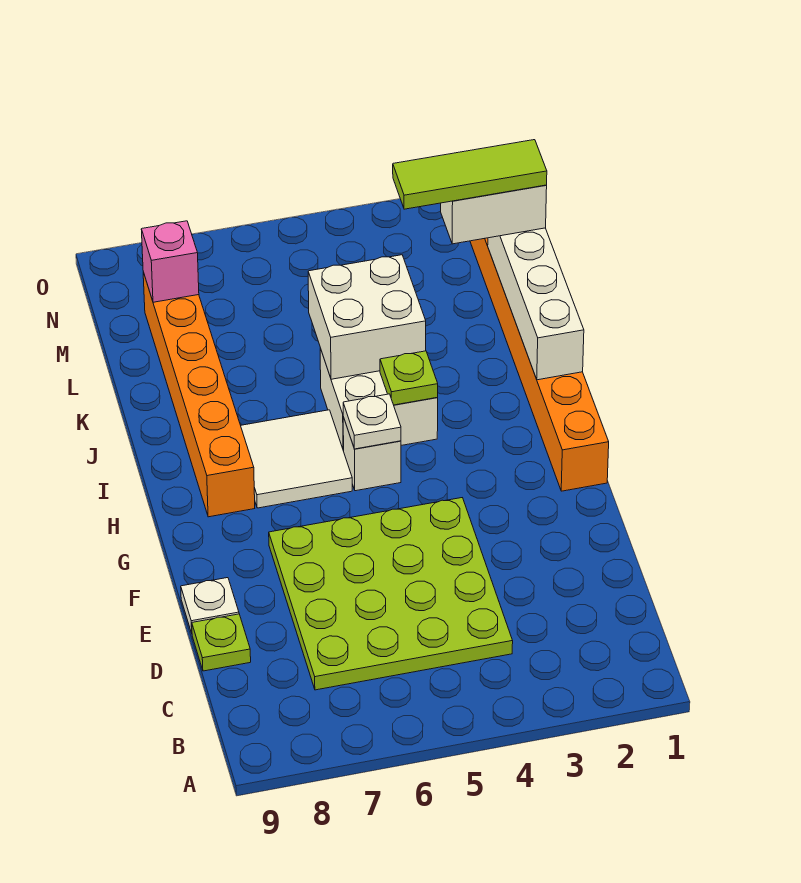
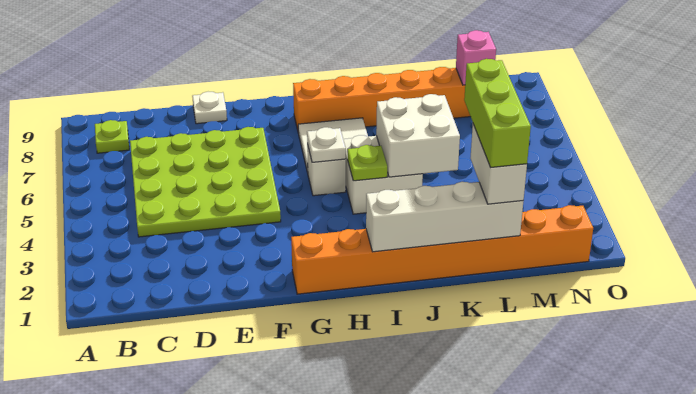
lime plate D9 level 1 -> lime plate B8 level 1
lime tile L1:L3 level 4 -> lime brick L1:L3 level 4

